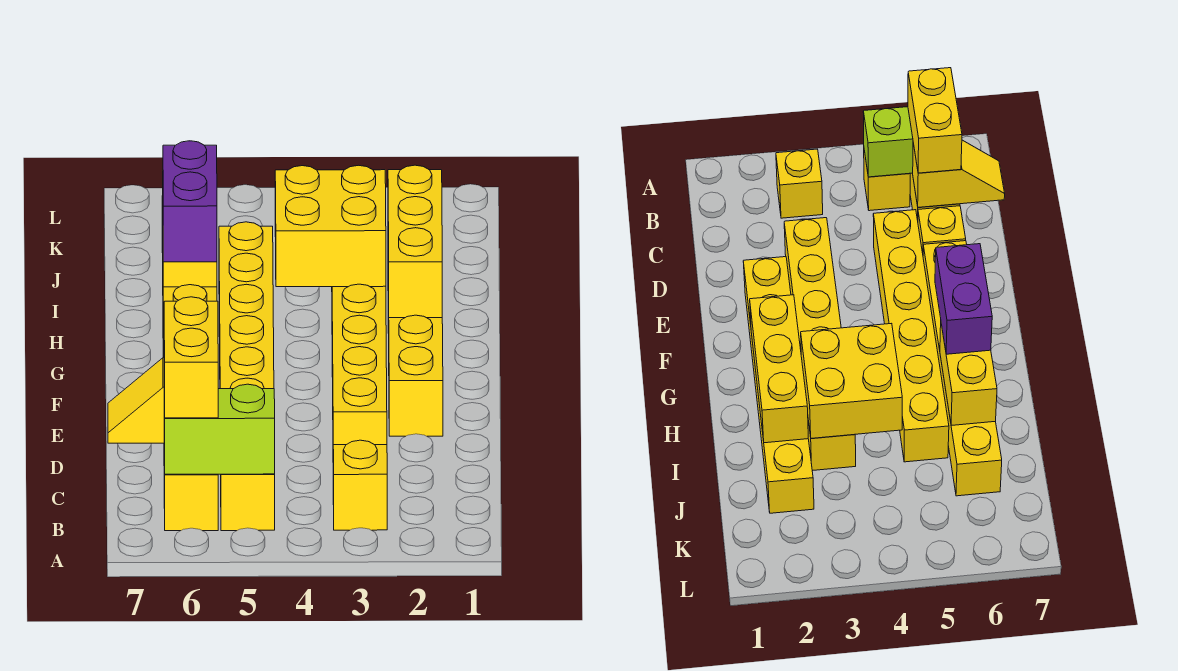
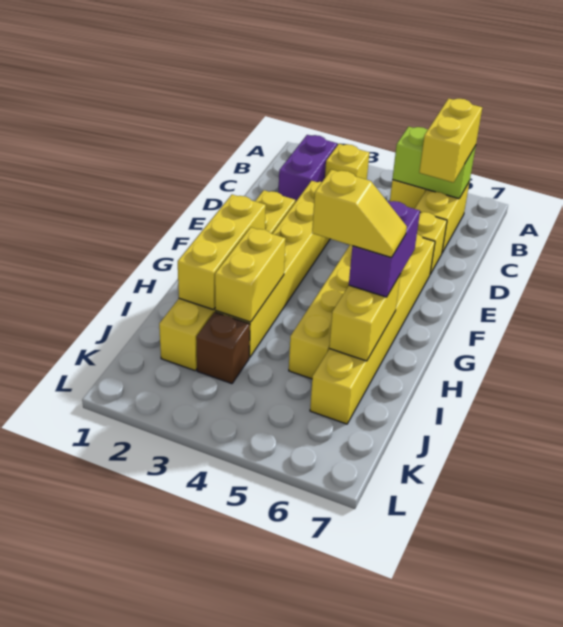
none -> purple brick B2:C2 level 1
yellow slope C6:C7 level 2 top 6 -> yellow slope H5:H6 level 4 top 5
yellow brick H3:I4 level 2 -> yellow brick H3:I3 level 2
none -> brown brick J3 level 1

